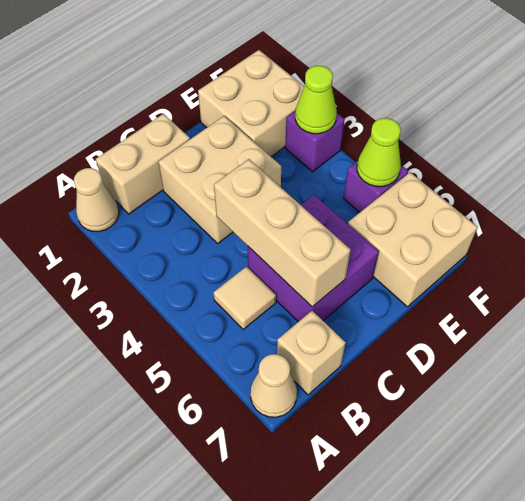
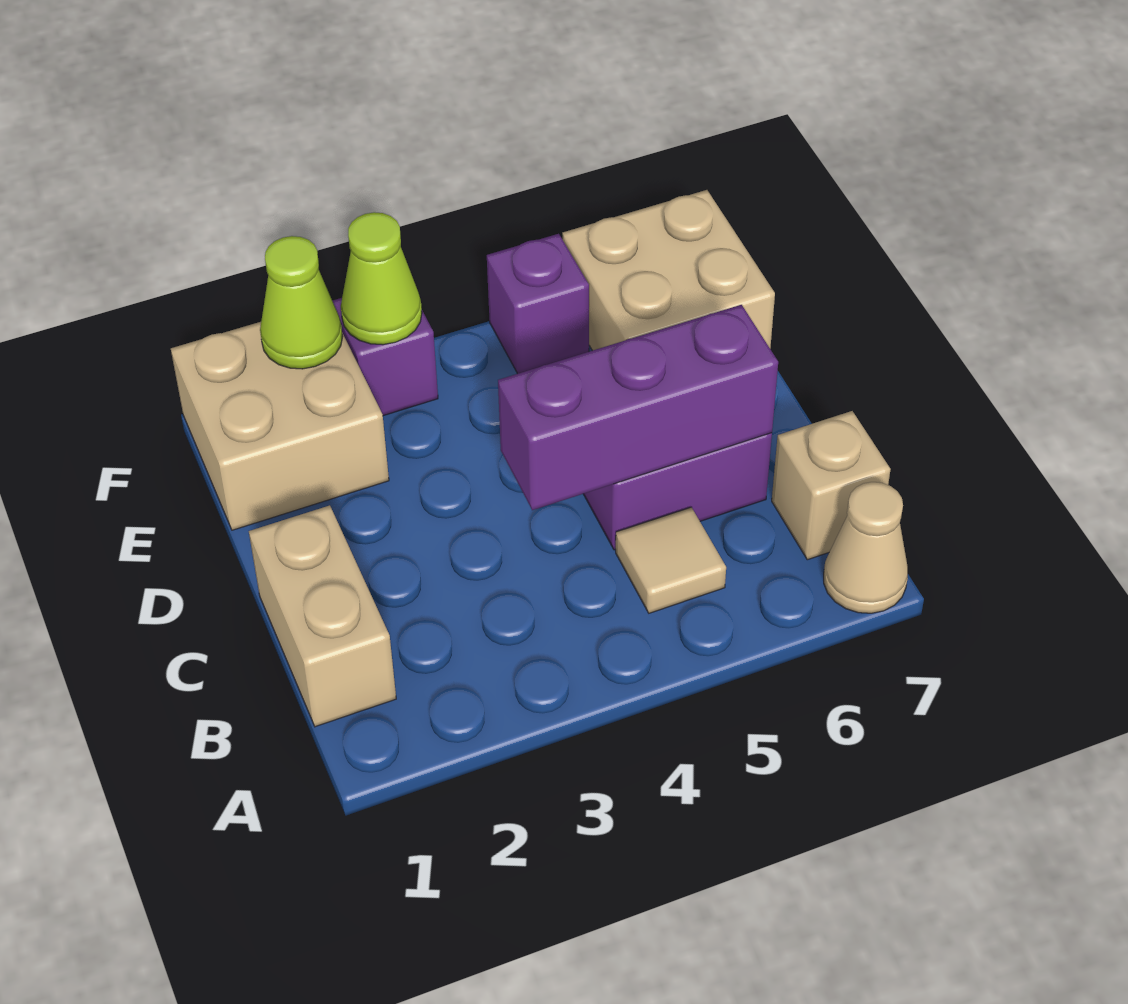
tan cone A1 level 1 -> none
tan brick C2:D3 level 1 -> none
tan brick C4:C6 level 2 -> purple brick C4:C6 level 2
lime cone F5 level 2 -> lime cone F2 level 2

